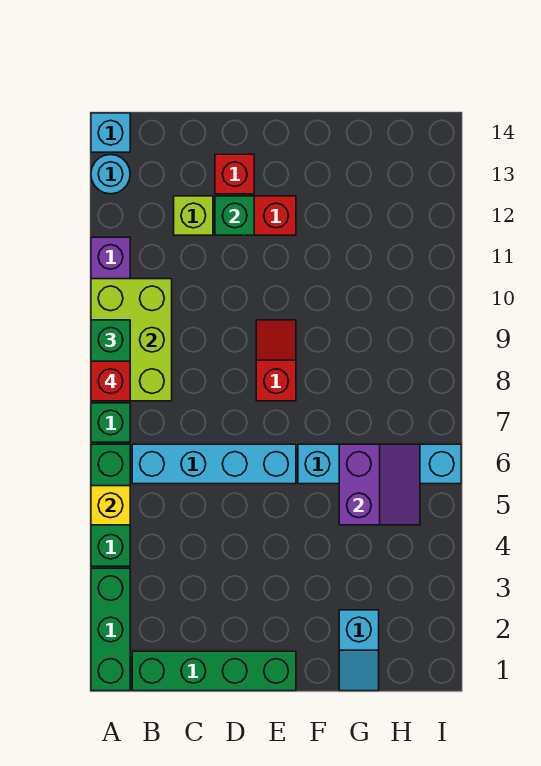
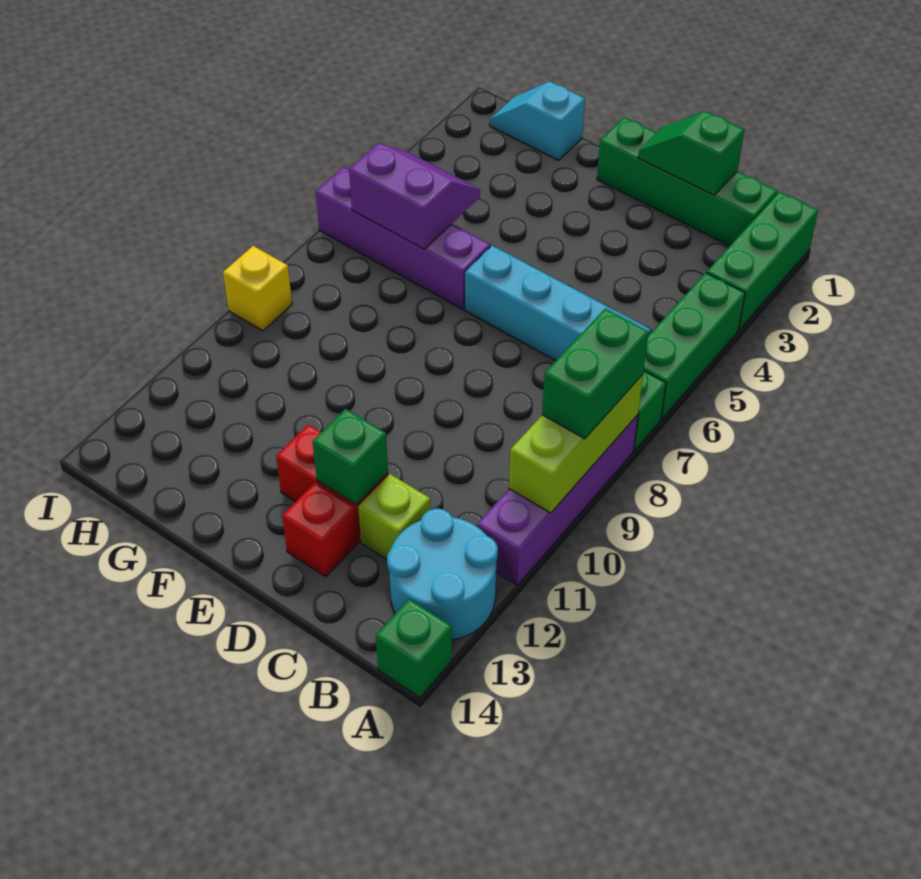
yellow brick A5 level 2 -> yellow brick I9 level 1
lime brick A8:B10 level 2 -> lime brick A8:A10 level 2
red brick A8 level 4 -> none
cyan round brick A13 level 1 -> cyan round brick A12:B13 level 1
cyan brick A14 level 1 -> green brick A14 level 1
none -> green slope C1:D1 level 2 top C
red slope E8:E9 level 1 top 8 -> none
cyan brick F6:I6 level 1 -> purple brick F6:I6 level 1
cyan slope G1:G2 level 1 top 2 -> cyan slope G1:H1 level 1 top G
purple slope G5:H6 level 2 top G -> purple slope G5:H6 level 2 top 6

